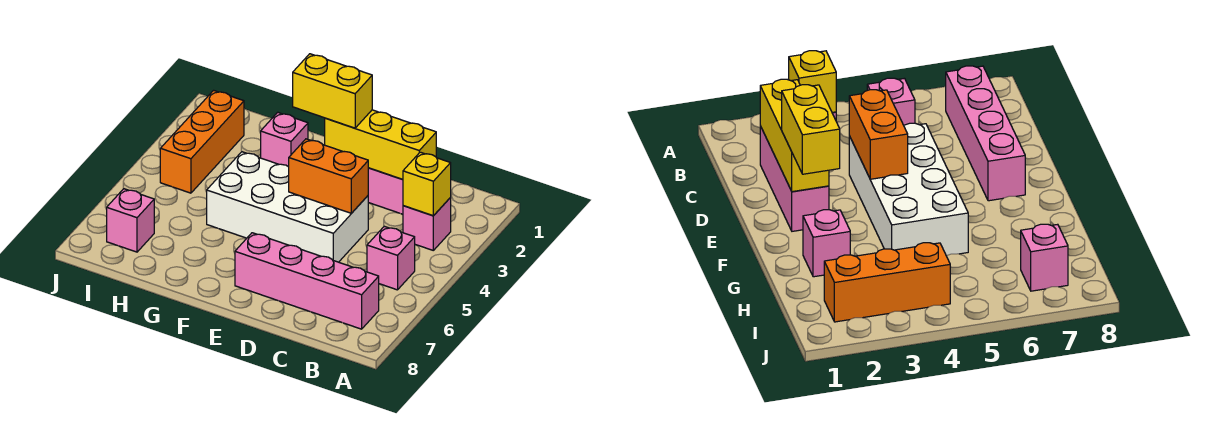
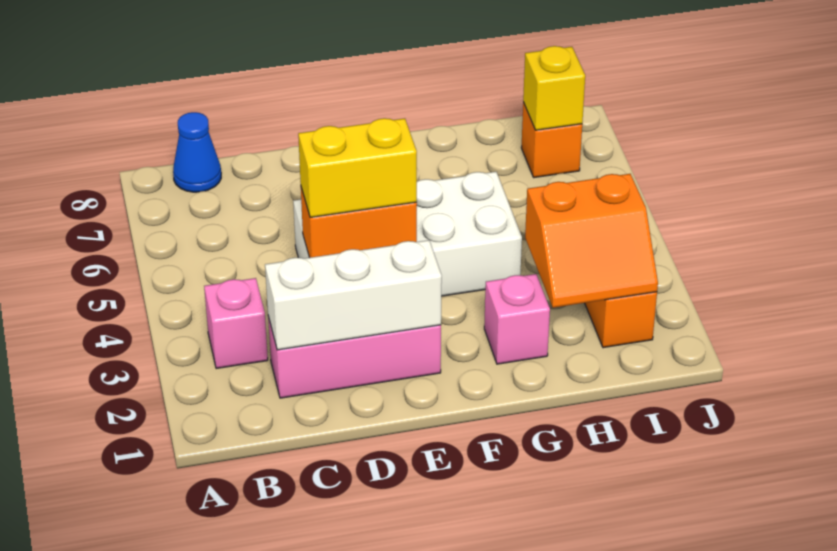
yellow brick B3 level 2 -> yellow brick I7 level 2
pink brick B5 level 1 -> none
pink brick B7:E7 level 1 -> none
none -> blue cone B8 level 1
yellow brick C2:E2 level 2 -> white brick C2:E2 level 2
yellow brick E2:F2 level 3 -> yellow brick D4:E4 level 3
none -> orange slope H2:I3 level 2 top 3
pink brick I7 level 1 -> orange brick I7 level 1

